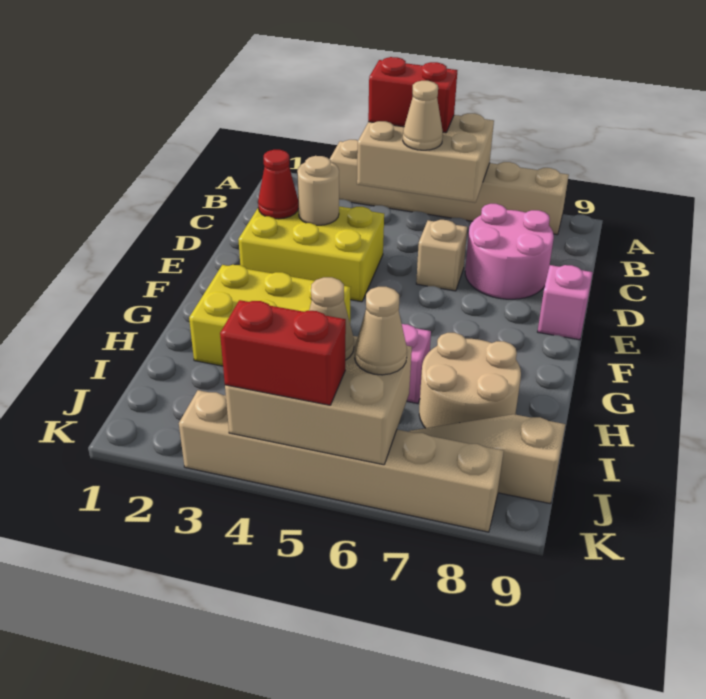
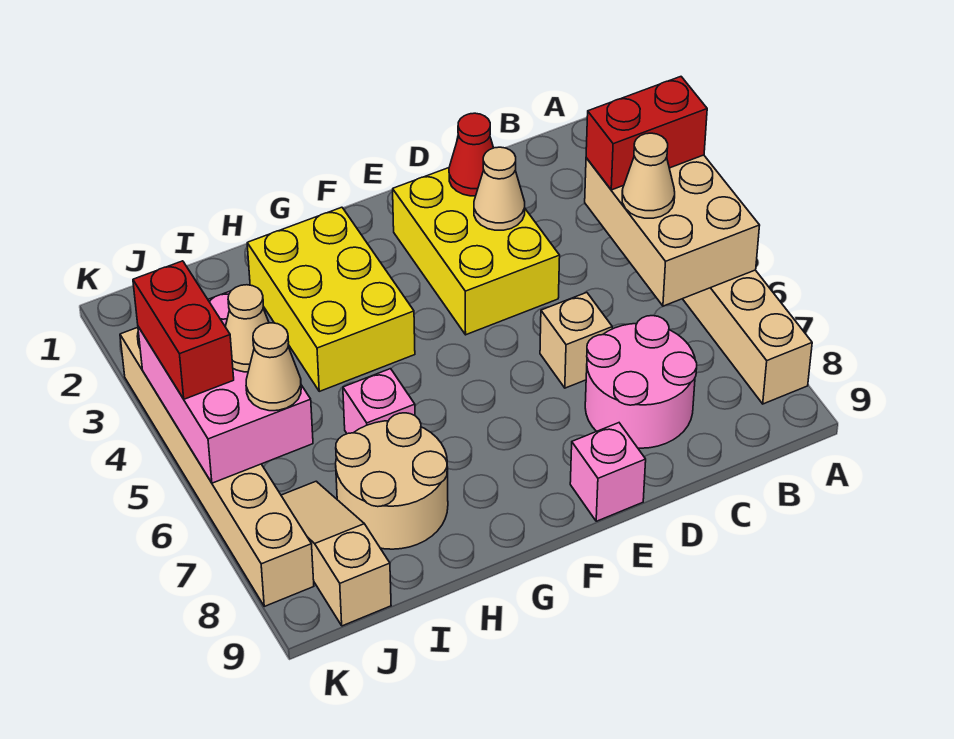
red brick A4:A5 level 3 -> red brick A4:B4 level 3
tan round brick D3 level 2 -> tan cone D3 level 2
tan brick J4:K6 level 2 -> pink brick J4:K6 level 2

